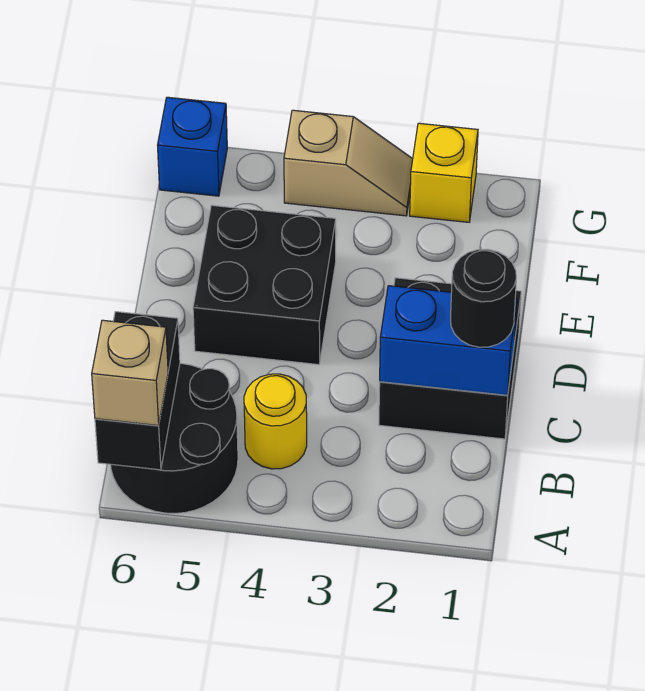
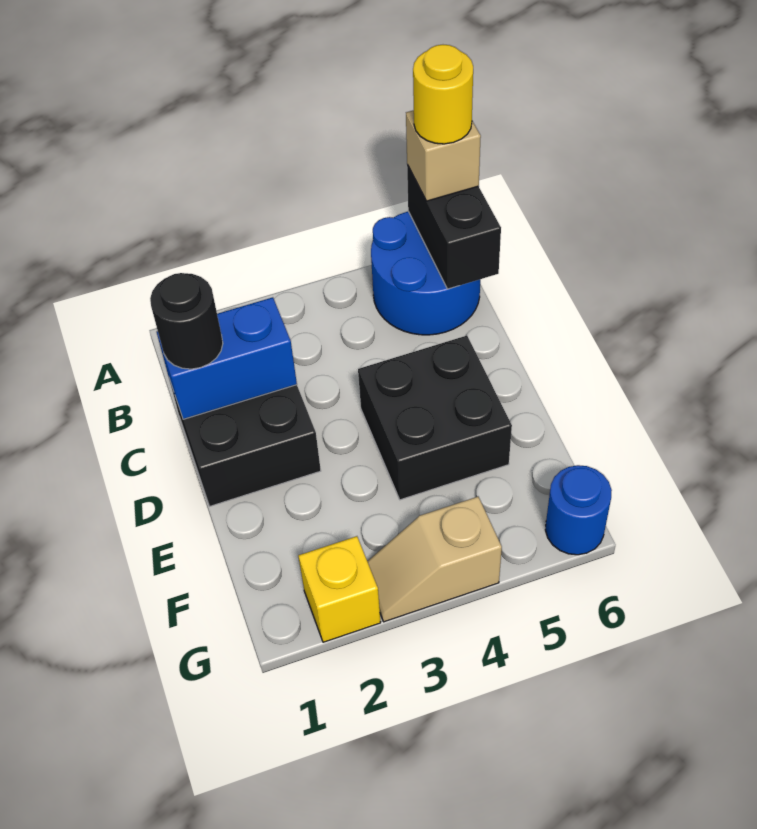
black round brick A5:B6 level 1 -> blue round brick A5:B6 level 1
yellow round brick B4 level 1 -> yellow round brick A6 level 4
blue brick G6 level 1 -> blue round brick G6 level 1

